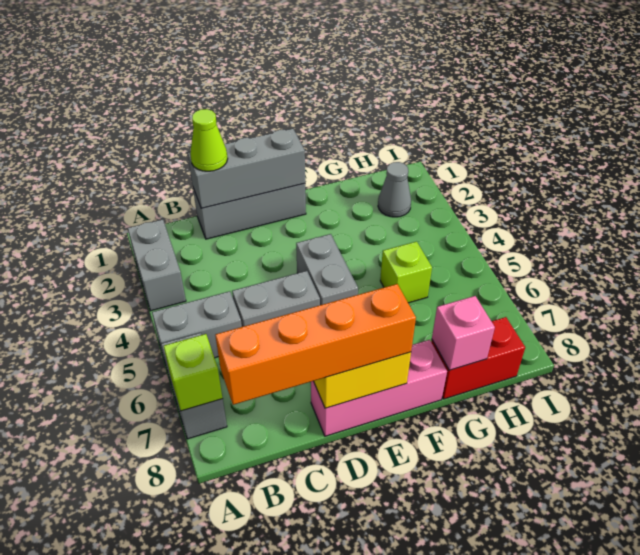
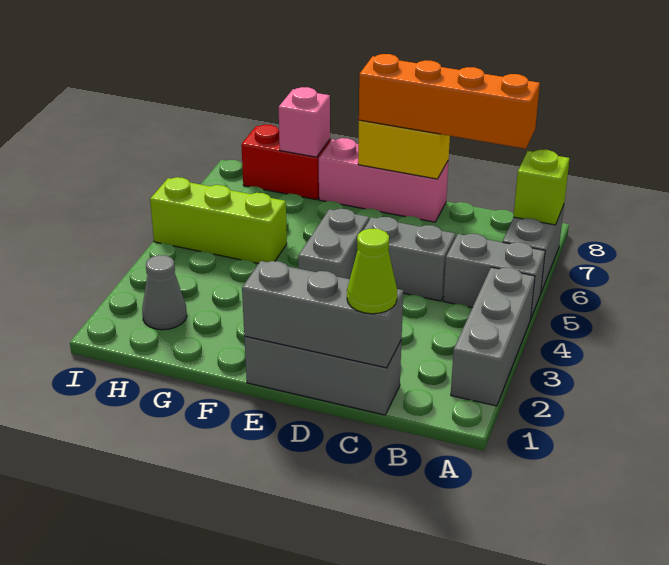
grey brick A2:A3 level 1 -> grey brick A2:A4 level 1
lime brick G5 level 1 -> lime brick G5:I5 level 1

